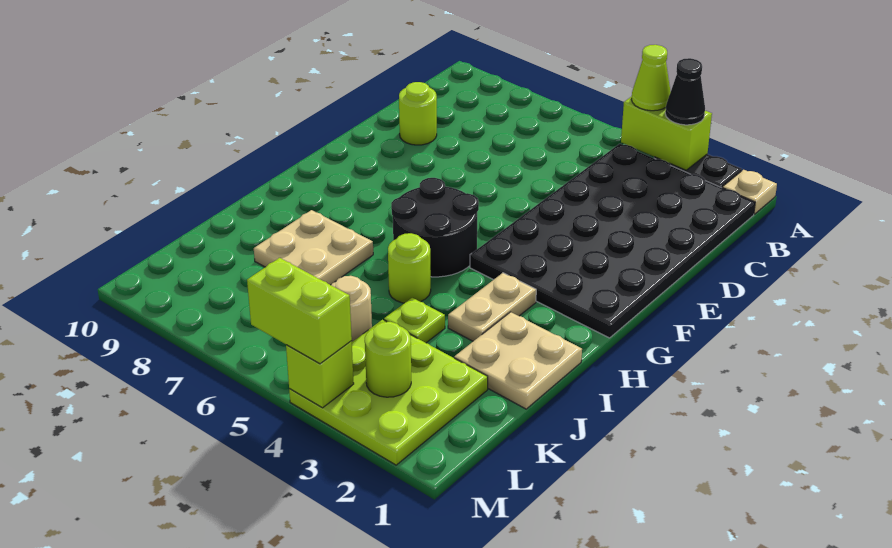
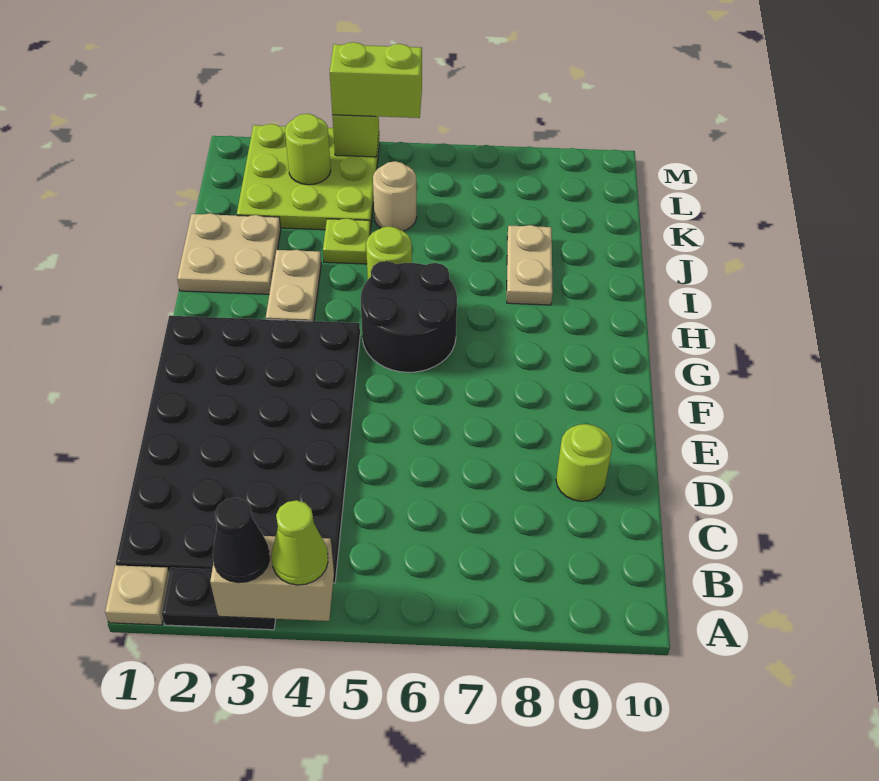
lime brick A3:A4 level 2 -> tan brick A3:A4 level 2
tan plate I7:J8 level 1 -> tan plate I8:J8 level 1

